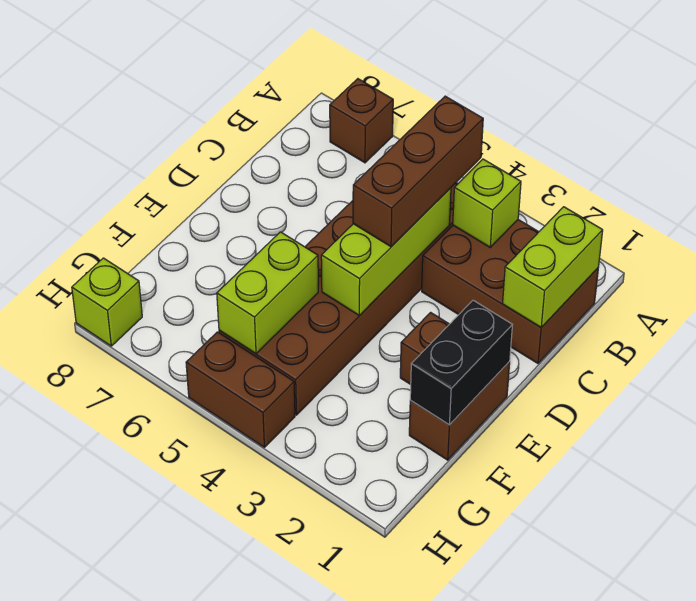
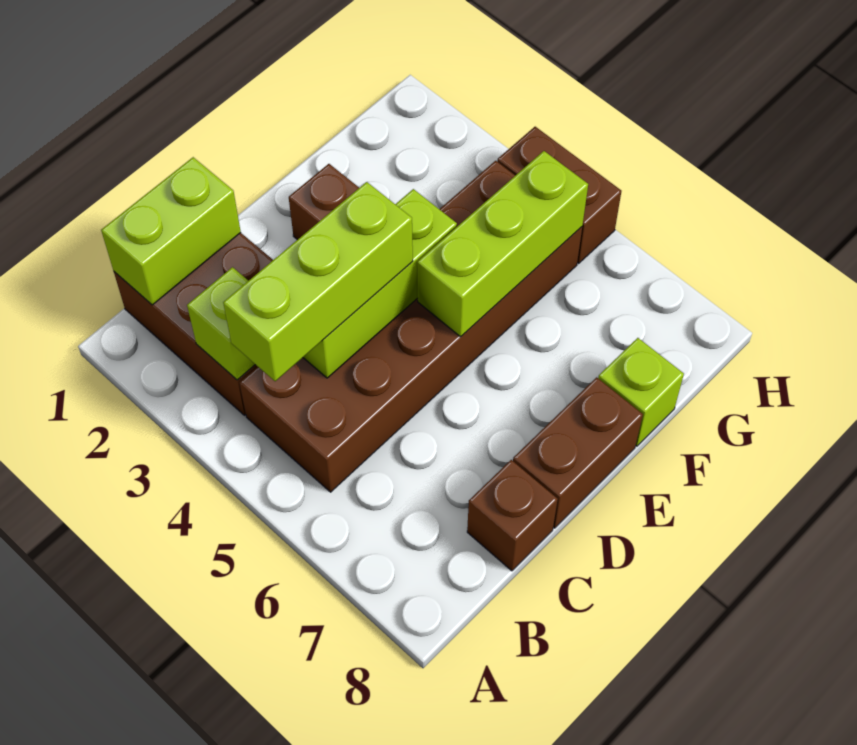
brown brick A7 level 1 -> brown brick C8 level 1
brown brick B4:D4 level 3 -> lime brick B4:D4 level 3
brown brick E1:F1 level 1 -> brown brick D8:E8 level 1
black brick E1:F1 level 2 -> none
lime brick F5:G5 level 2 -> lime brick E5:G5 level 2
lime brick H8 level 1 -> lime brick F8 level 1

